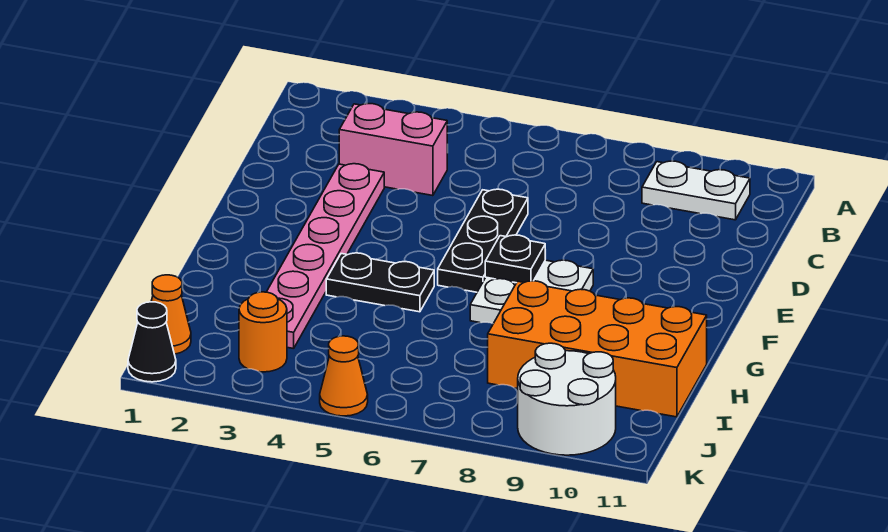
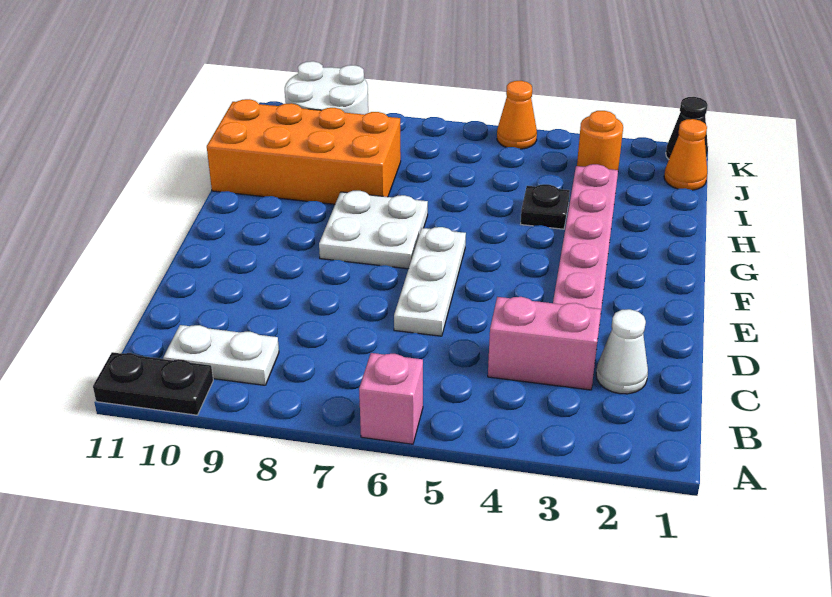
none -> pink brick A6 level 1
none -> white cone C2 level 1
black plate D6:F6 level 1 -> white plate D6:F6 level 1
black plate F7 level 2 -> black plate H4 level 1
black plate G4:G5 level 1 -> black plate A10:A11 level 1

